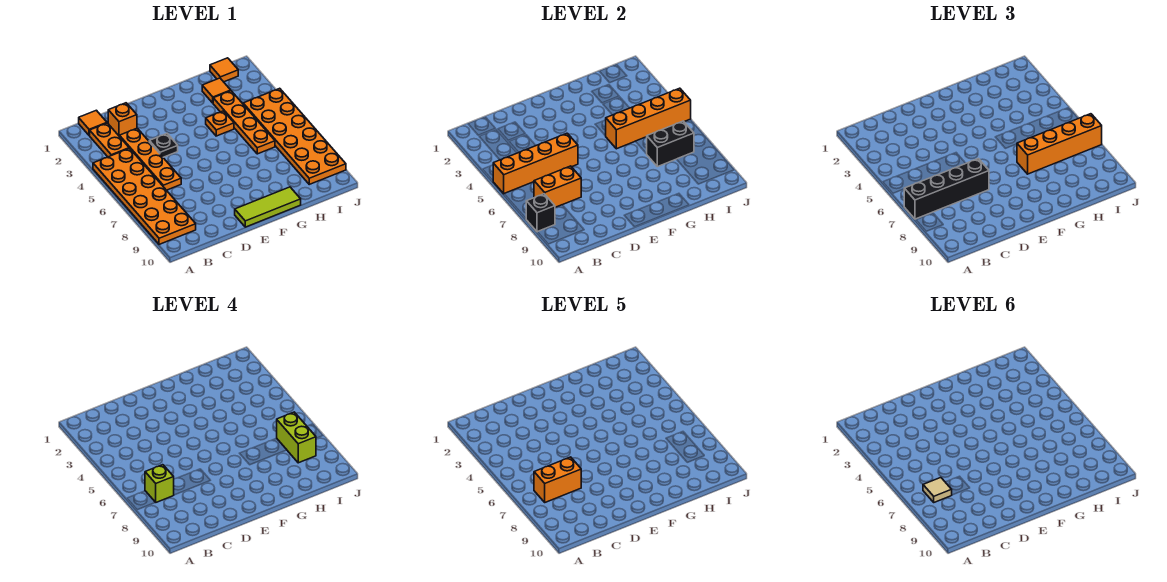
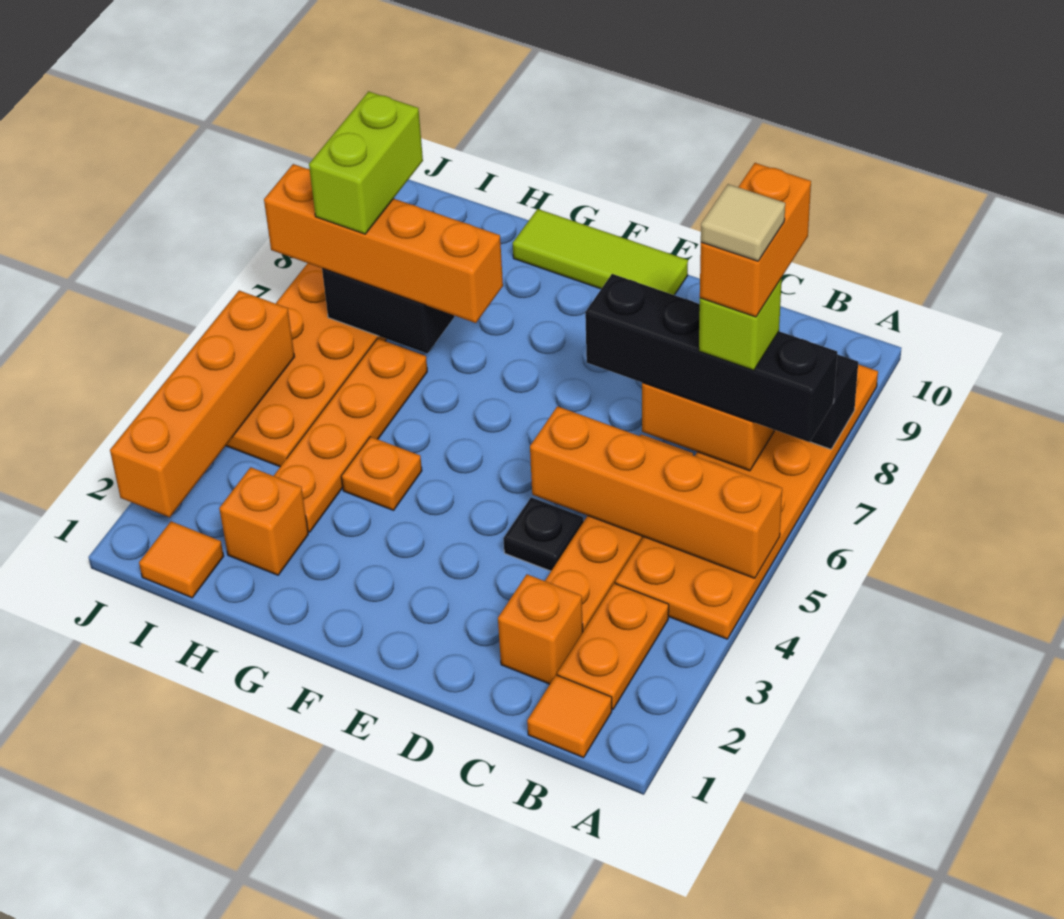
orange brick B7:C7 level 5 -> orange brick B7:B8 level 5
orange brick G5:J5 level 2 -> orange brick J2:J5 level 2
orange tile H2 level 1 -> orange brick H2 level 1

